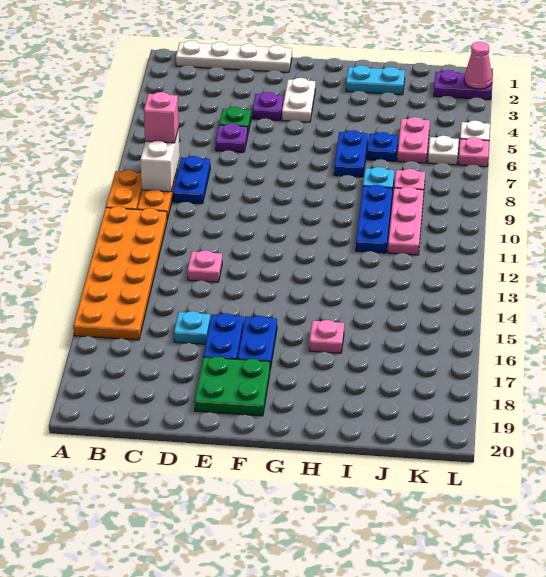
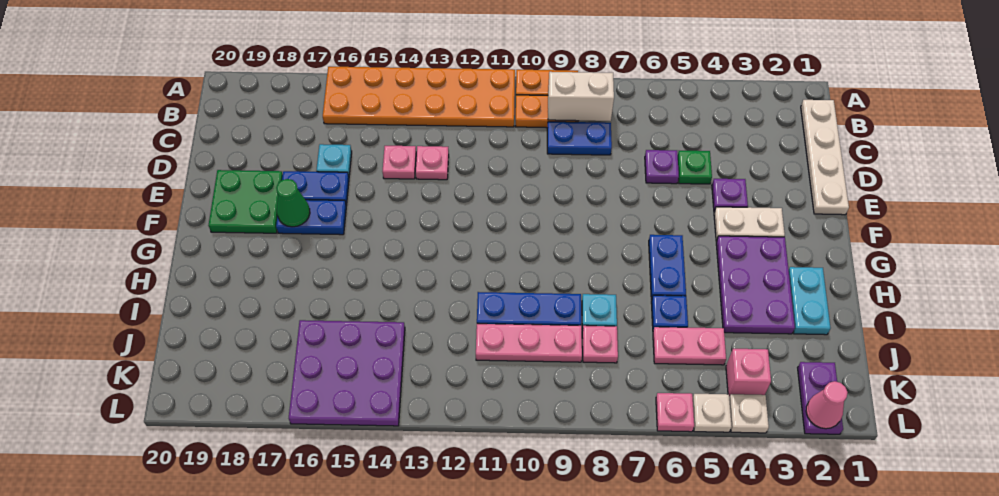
pink brick B8 level 3 -> pink brick K4 level 1
none -> green cone F17 level 2
none -> purple plate G3:I4 level 1
blue plate H6:H7 level 1 -> blue plate G6:H6 level 1
pink plate H16 level 1 -> pink plate D14 level 1
none -> purple plate J14:L16 level 1
white plate K6 level 1 -> white plate L4 level 1

